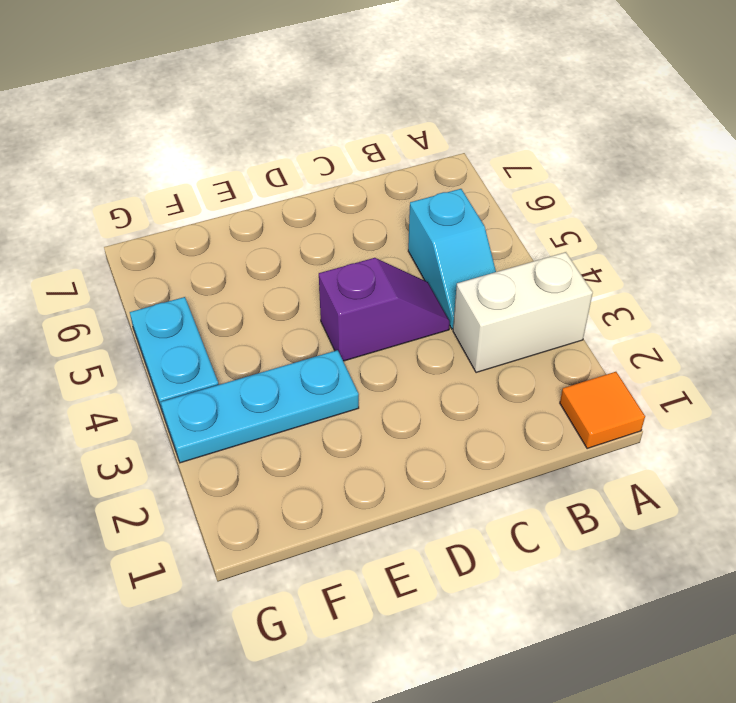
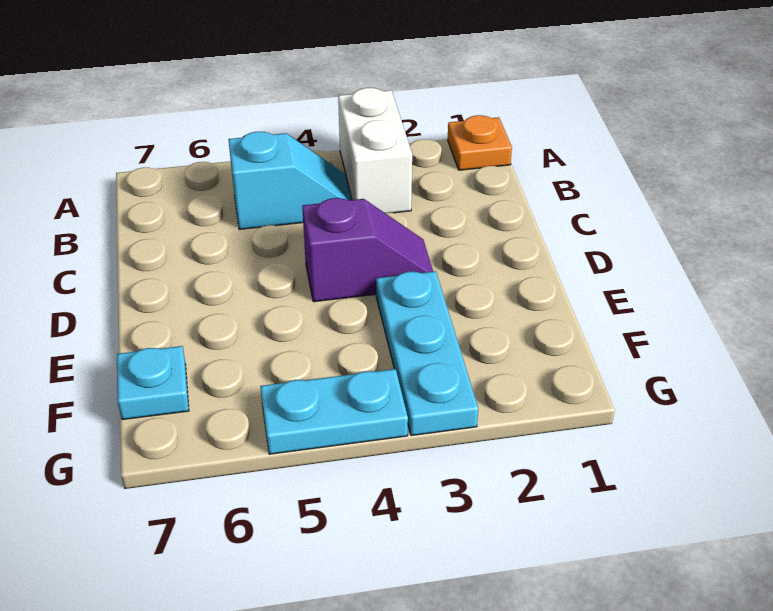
orange tile A1 level 1 -> orange plate A1 level 1
purple slope C4:D4 level 1 top D -> purple slope D3:D4 level 1 top 4
none -> cyan plate F7 level 1

